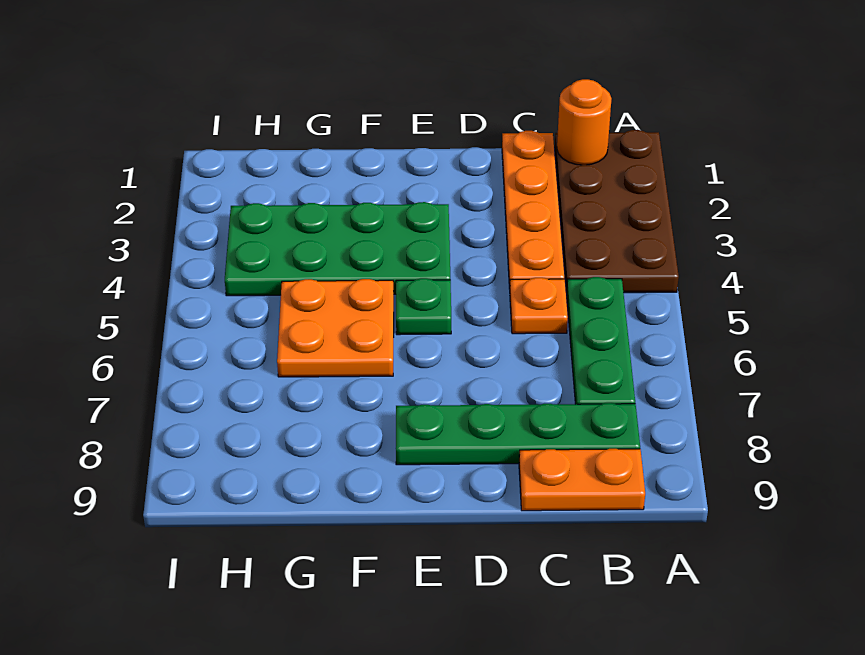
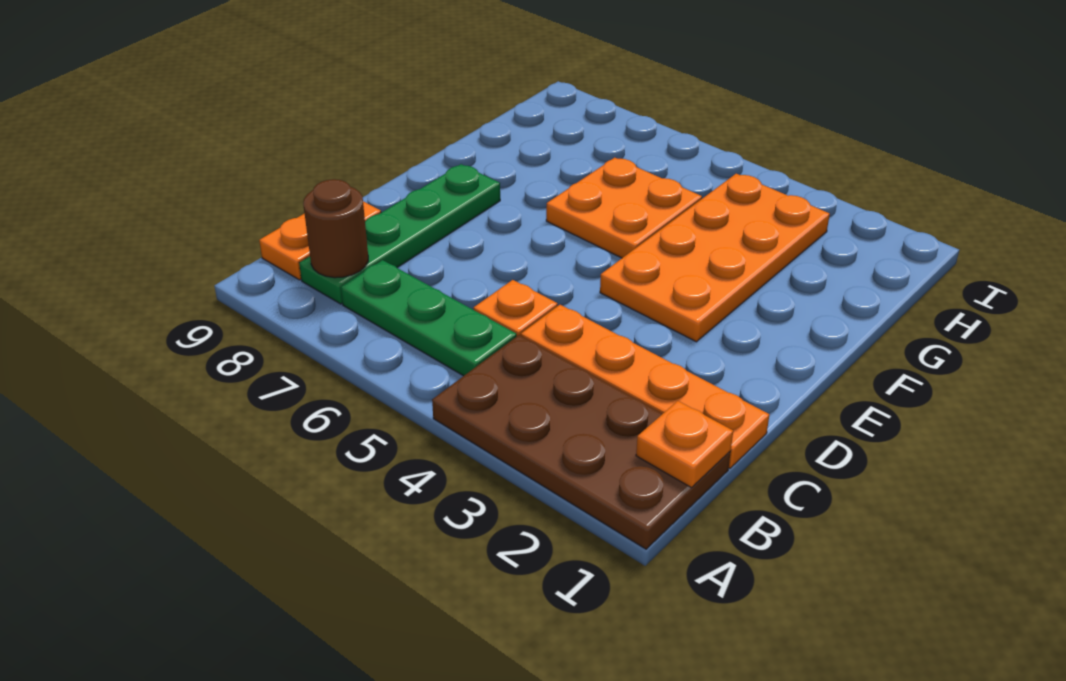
orange round brick B1 level 2 -> orange plate B1 level 2
none -> brown round brick B8 level 2
green plate E3:H4 level 1 -> orange plate E3:H4 level 1
green plate E5 level 1 -> none

